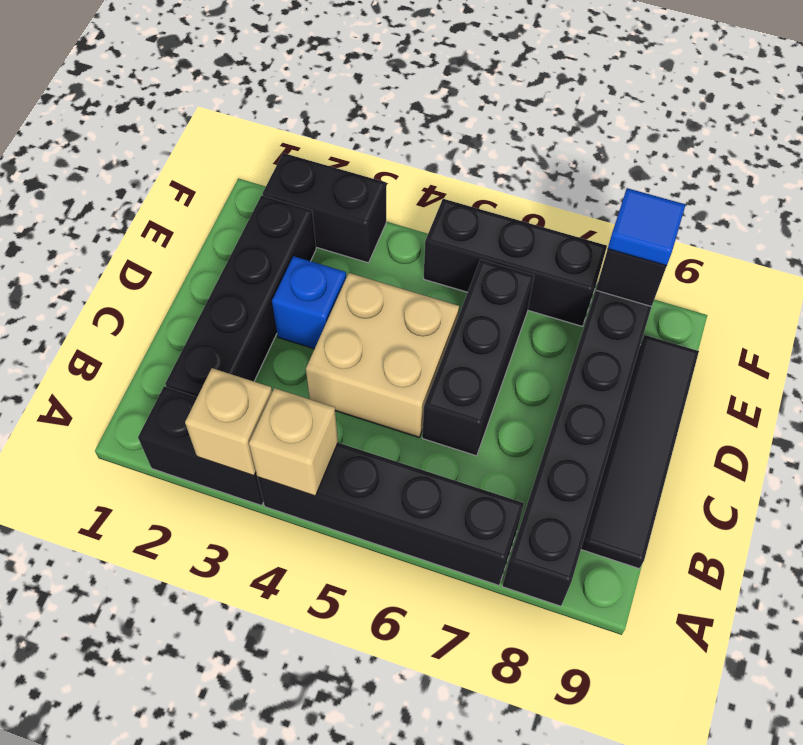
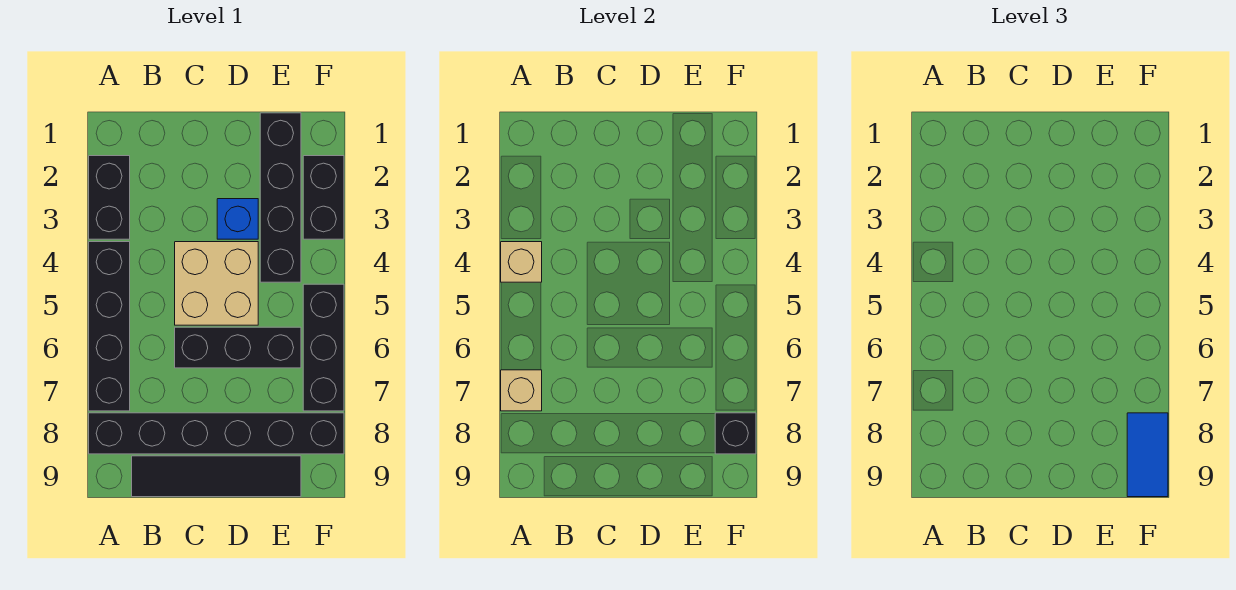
tan brick A3 level 2 -> tan brick A7 level 2
black brick B2:E2 level 1 -> black brick E1:E4 level 1
blue tile F8 level 3 -> blue tile F8:F9 level 3

